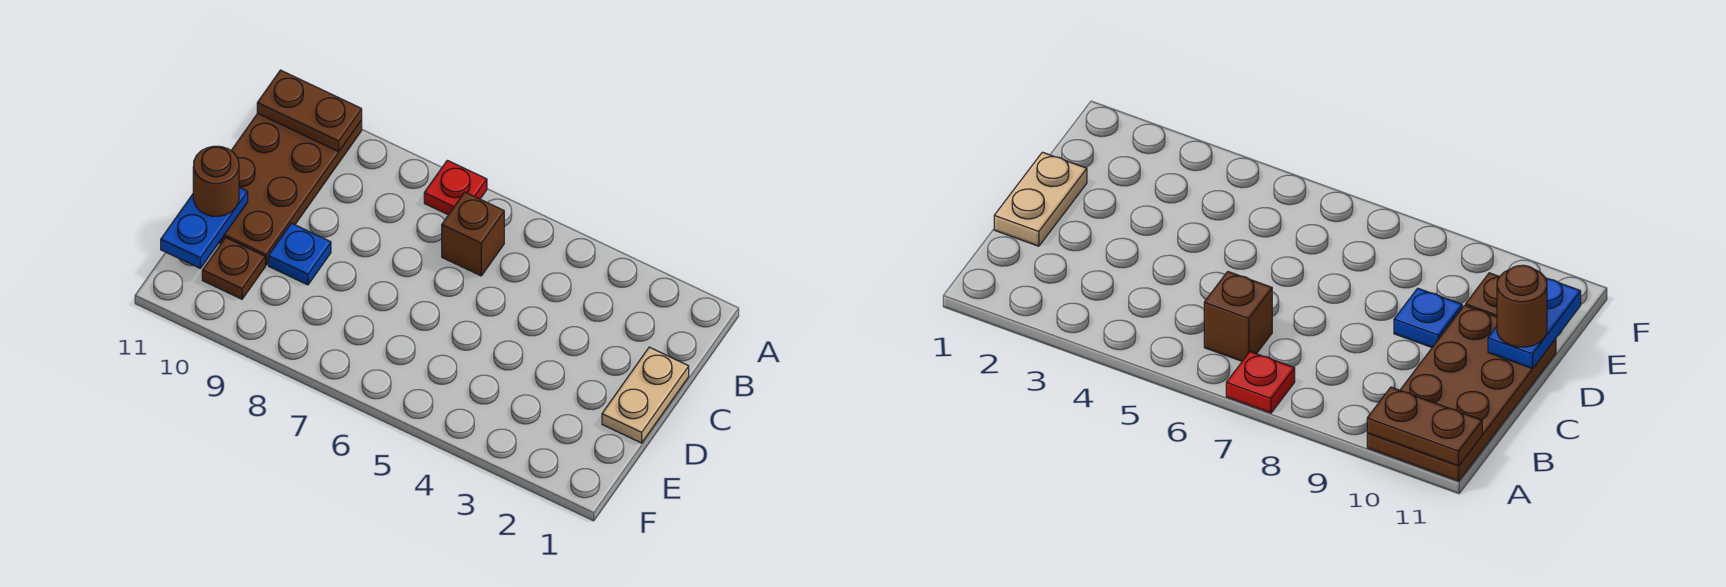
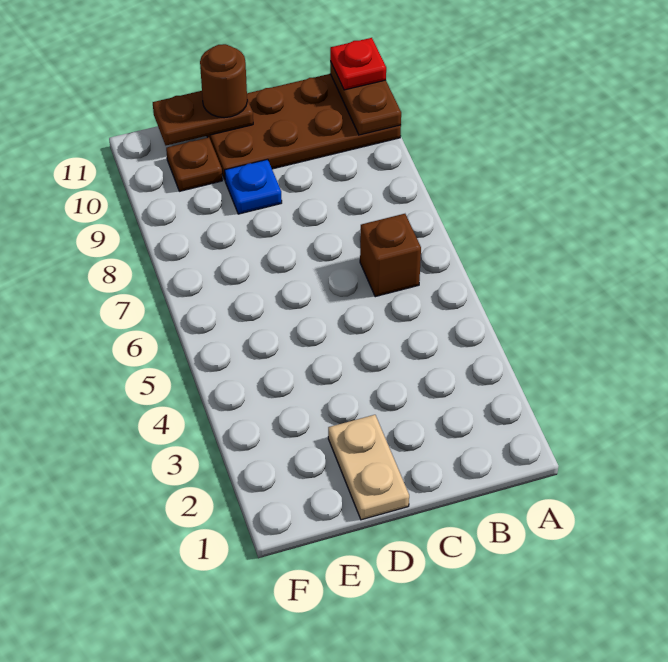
red plate A7 level 1 -> red plate A11 level 3
tan plate C1:D1 level 1 -> tan plate D1:D2 level 1
blue plate D11:E11 level 2 -> brown plate D11:E11 level 2

